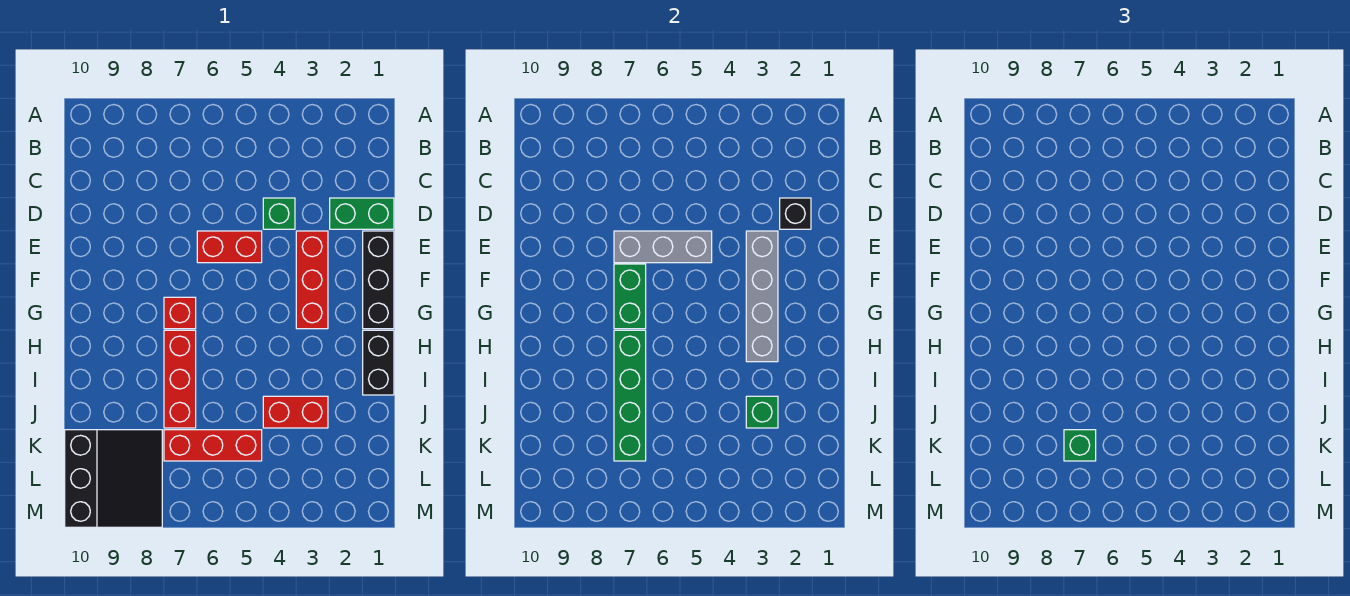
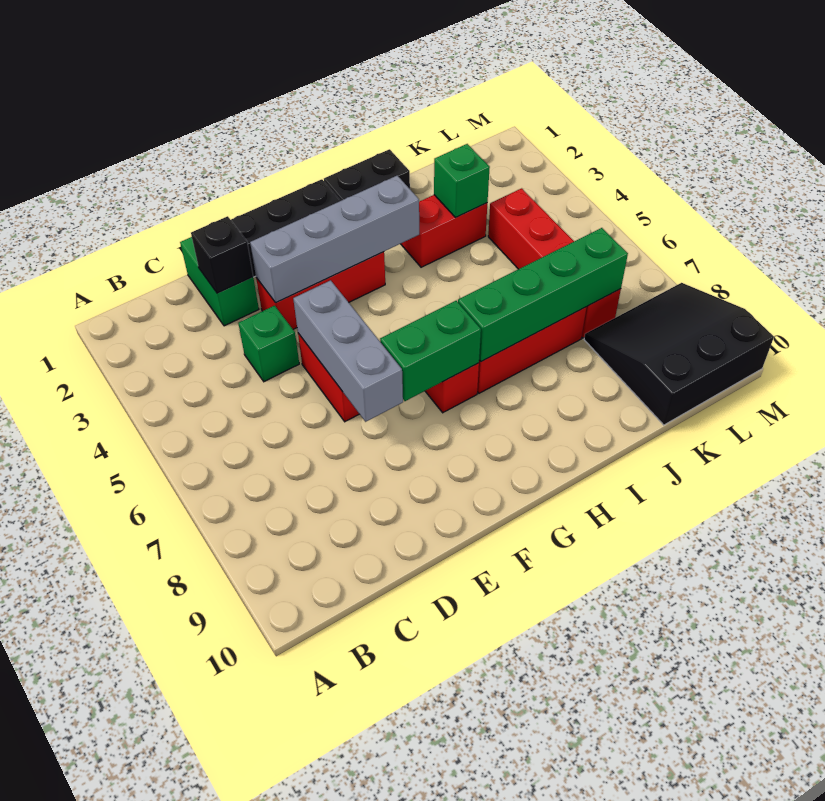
red brick J3:J4 level 1 -> red brick I3:J3 level 1
red brick K5:K7 level 1 -> red brick K4:K7 level 1
green brick K7 level 3 -> none

